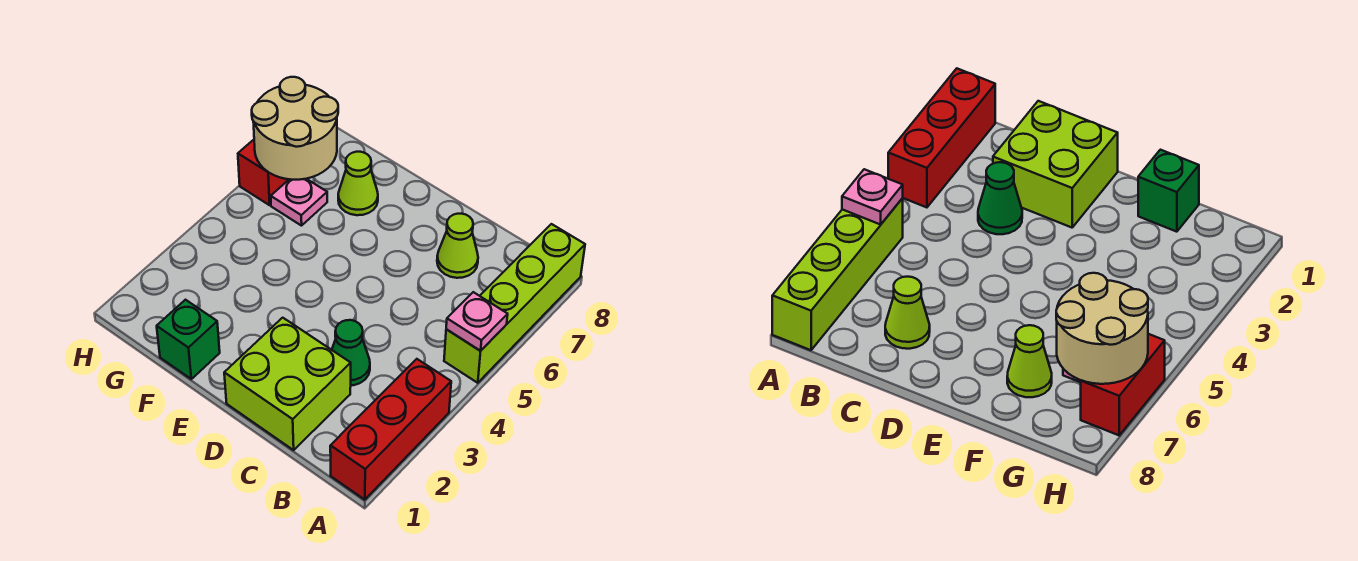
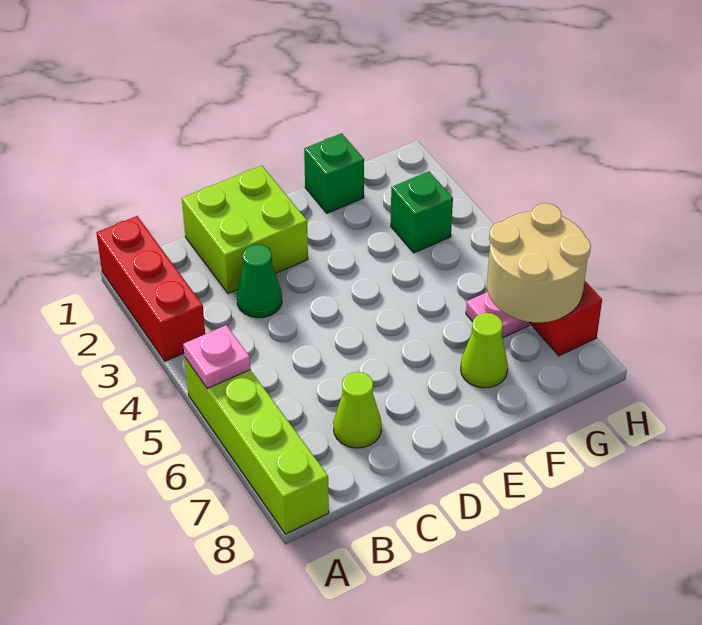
none -> green brick G3 level 1

